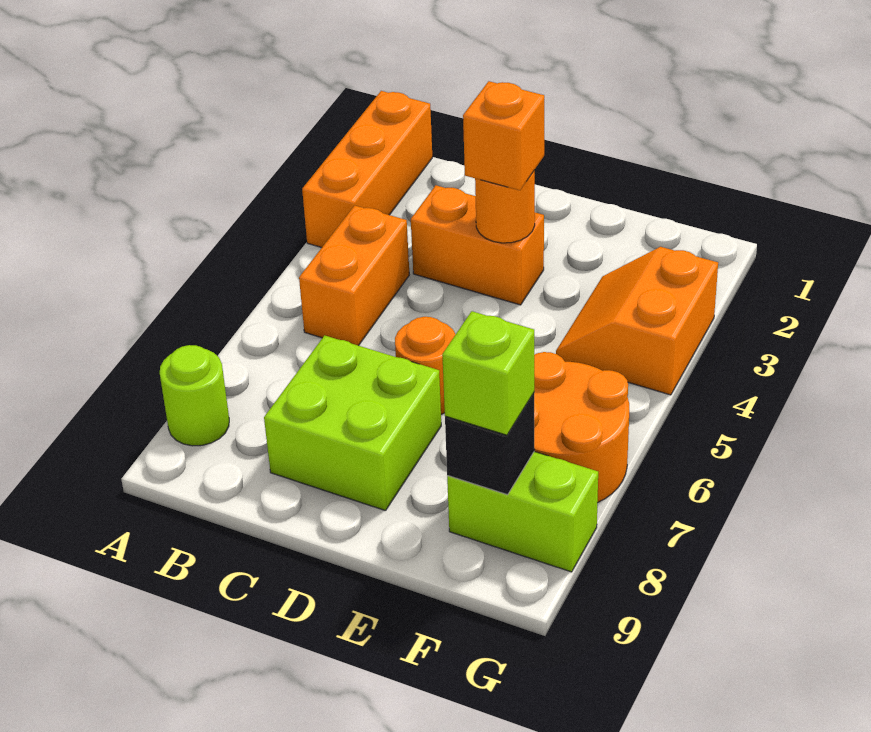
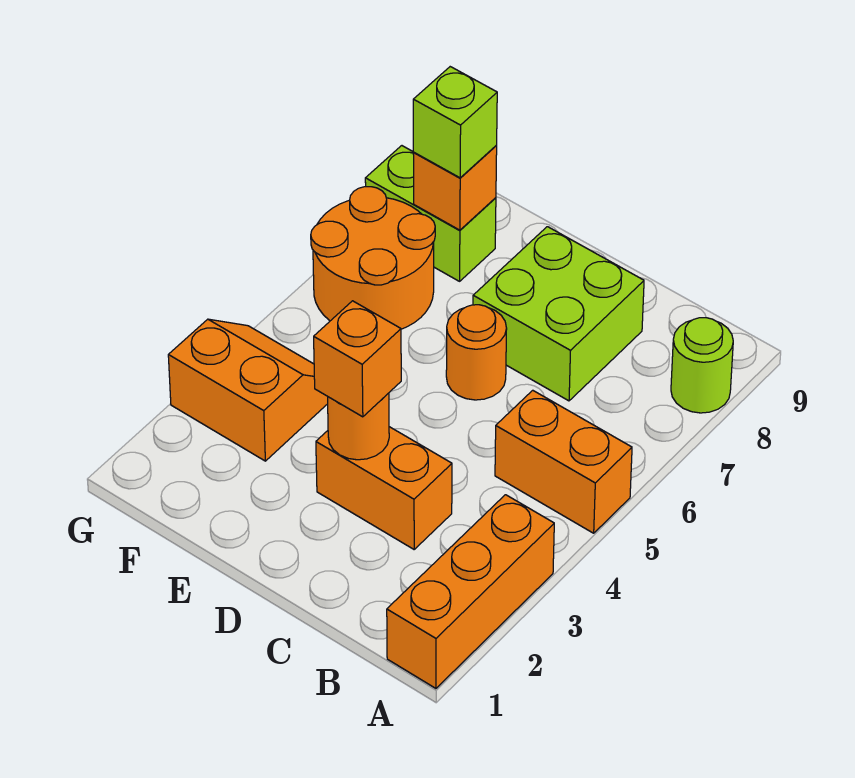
orange brick B4:B5 level 1 -> orange brick A5:B5 level 1
orange slope F3:G4 level 1 top G -> orange slope F3:G4 level 1 top 3
black brick F8 level 2 -> orange brick F8 level 2

